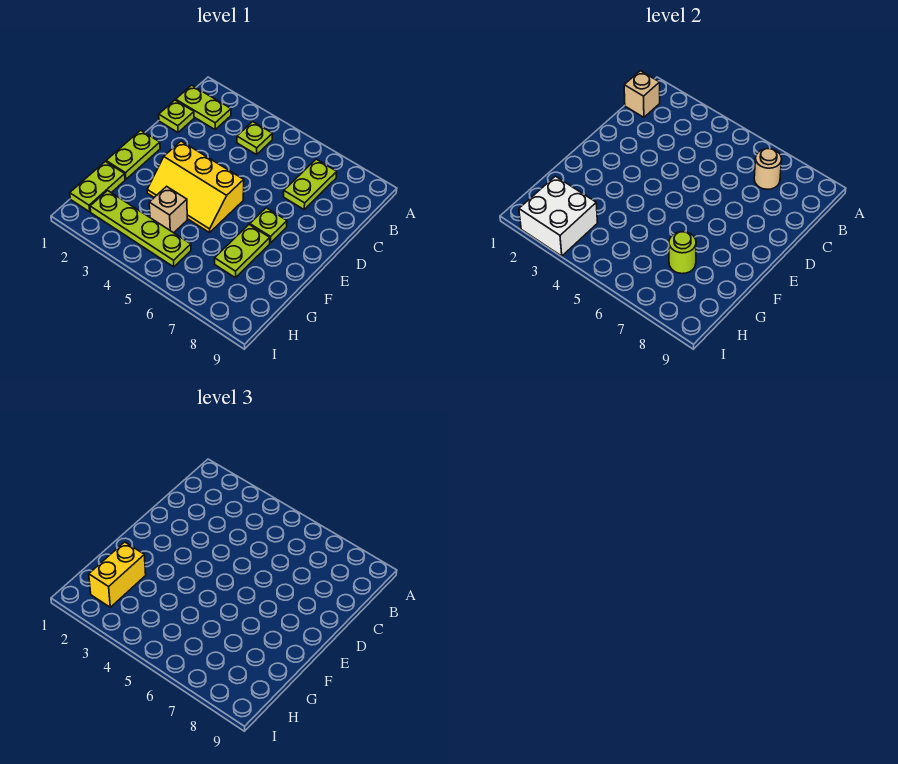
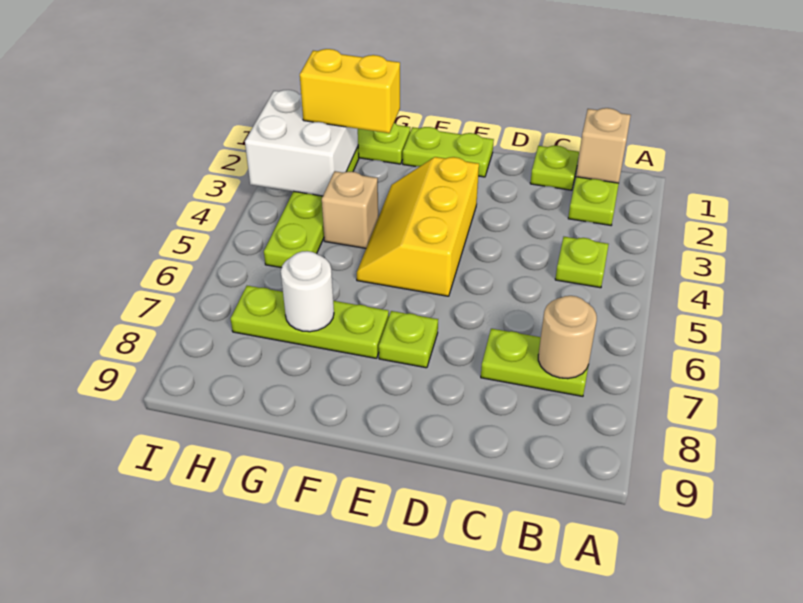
lime plate F7:G7 level 1 -> lime plate F7:H7 level 1
lime round brick G7 level 2 -> white round brick G7 level 2

